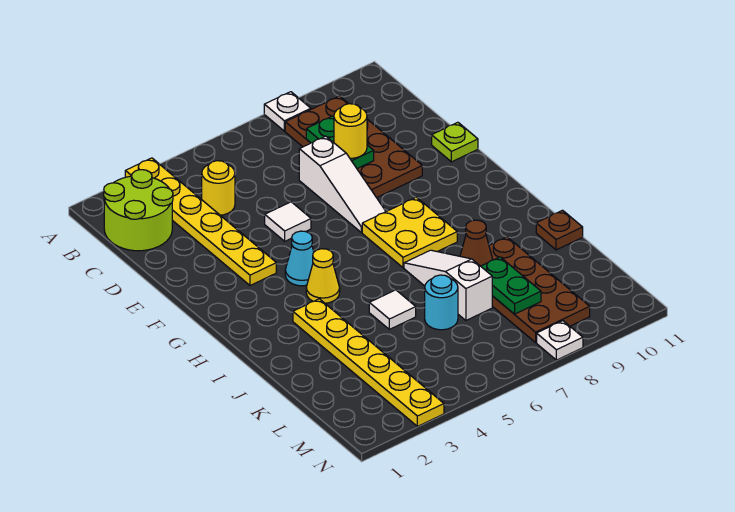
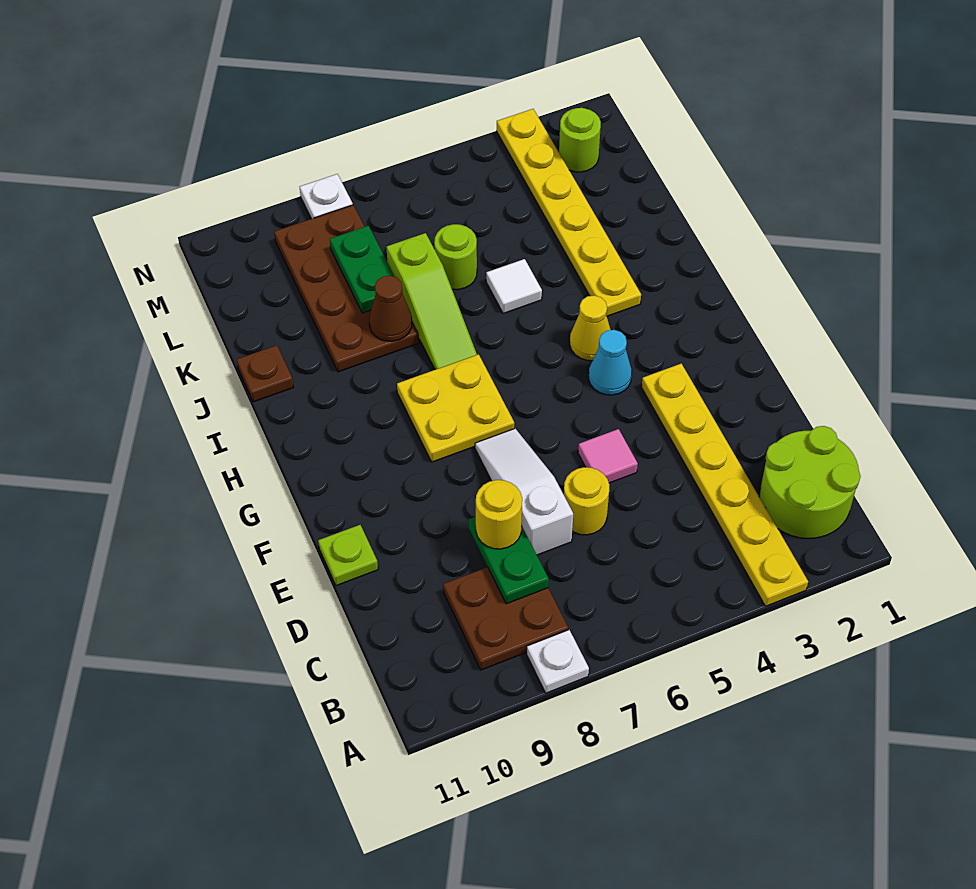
brown plate B8:E9 level 1 -> brown plate B8:C9 level 1
yellow round brick C4 level 1 -> yellow round brick D6 level 1
white tile E5 level 1 -> pink tile E5 level 1
white slope I7:K7 level 1 top K -> lime slope I7:K7 level 1 top K
cyan round brick K6 level 1 -> lime round brick K6 level 1
none -> lime round brick M2 level 1

